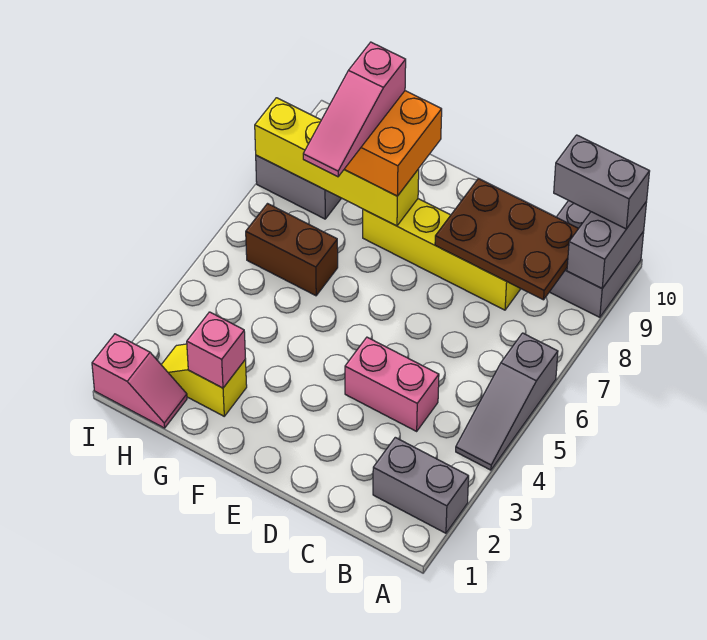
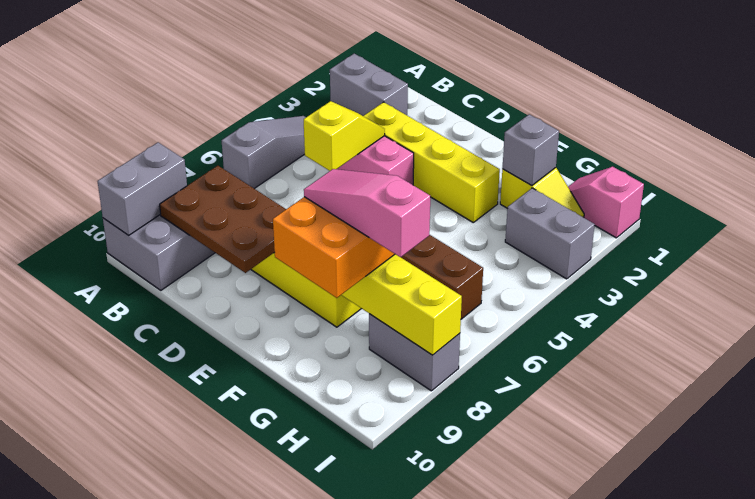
grey brick A10:B10 level 3 -> grey brick H3:I3 level 1
none -> yellow brick C3:F3 level 1
none -> yellow slope C4:C5 level 2 top 5
pink brick G2 level 2 -> grey brick G2 level 2
pink slope G7:G9 level 4 top 9 -> pink slope F8:H8 level 4 top H

